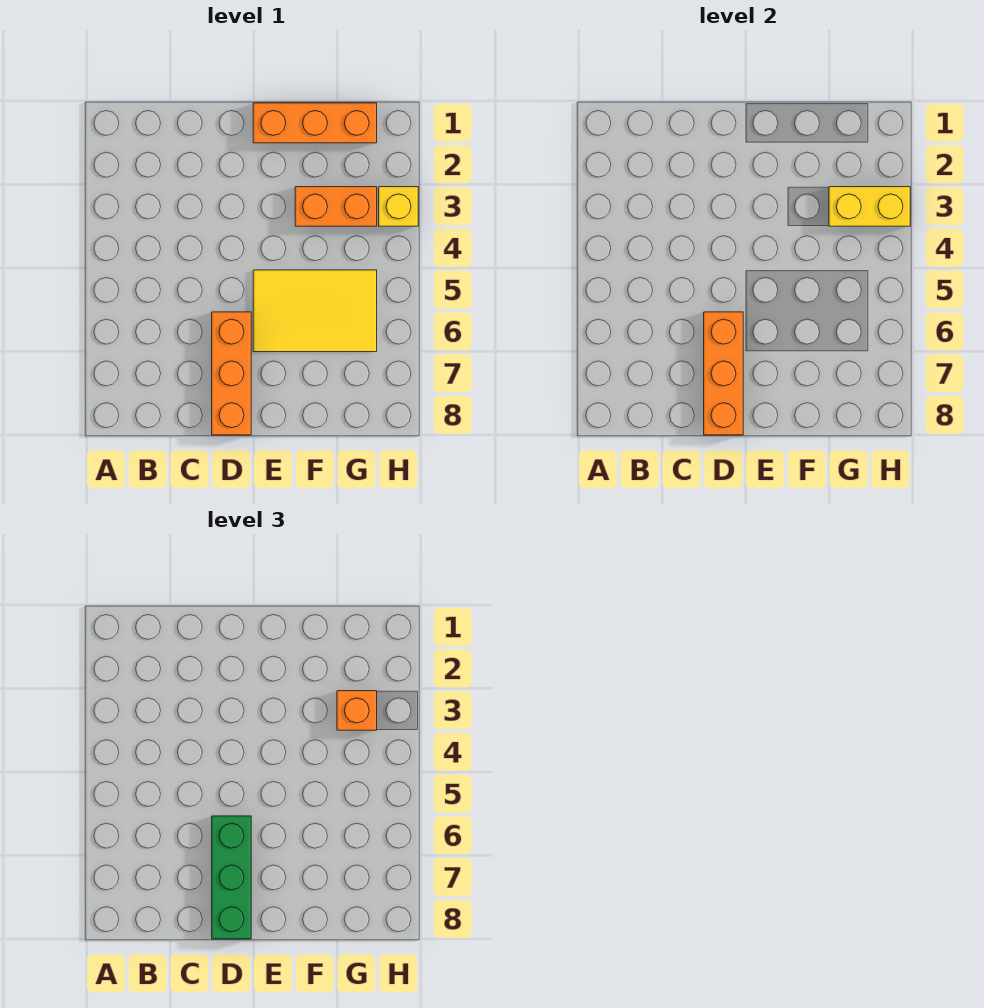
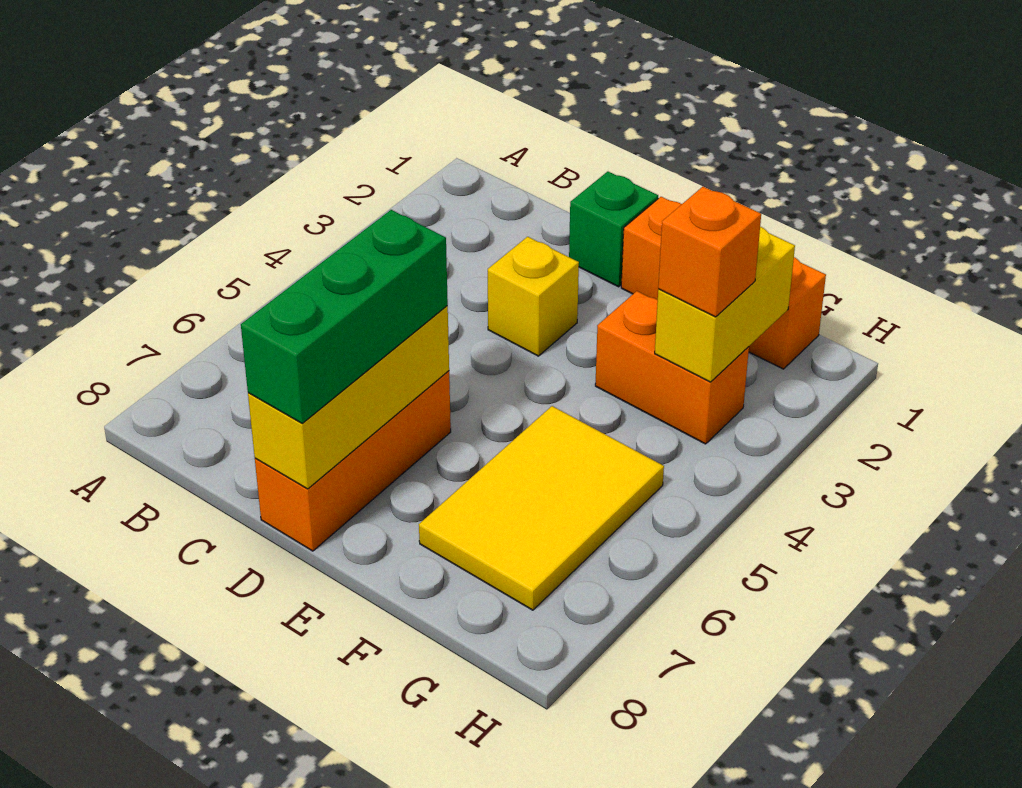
none -> green brick D1 level 1
orange brick D6:D8 level 2 -> yellow brick D6:D8 level 2
yellow tile E5:G6 level 1 -> yellow tile F5:G7 level 1
yellow brick G3:H3 level 2 -> yellow brick G2:G3 level 2
yellow brick H3 level 1 -> yellow brick D3 level 1

